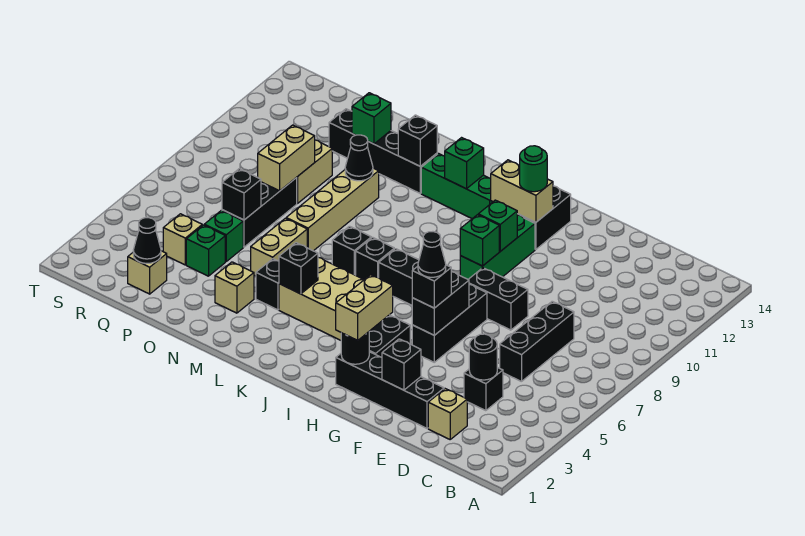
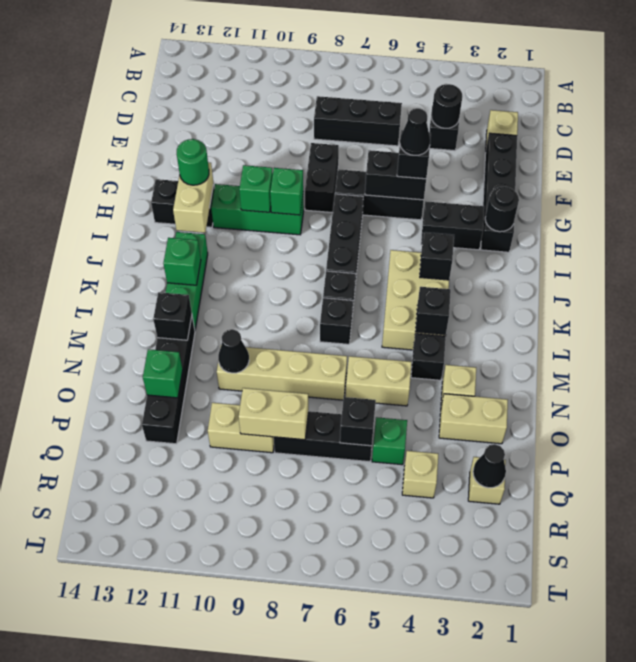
black brick F2 level 2 -> black brick J4 level 2
tan brick H2:H3 level 3 -> tan brick O2:O3 level 1
green brick P4 level 1 -> none

